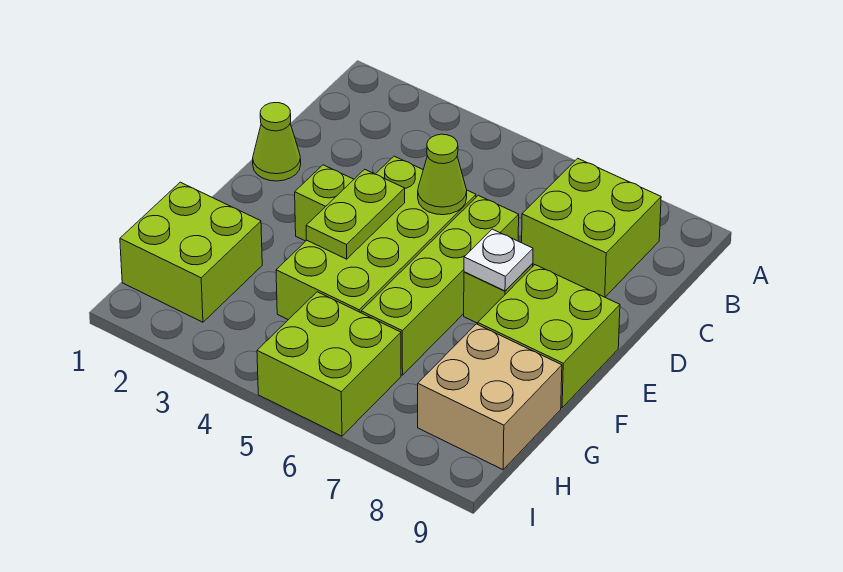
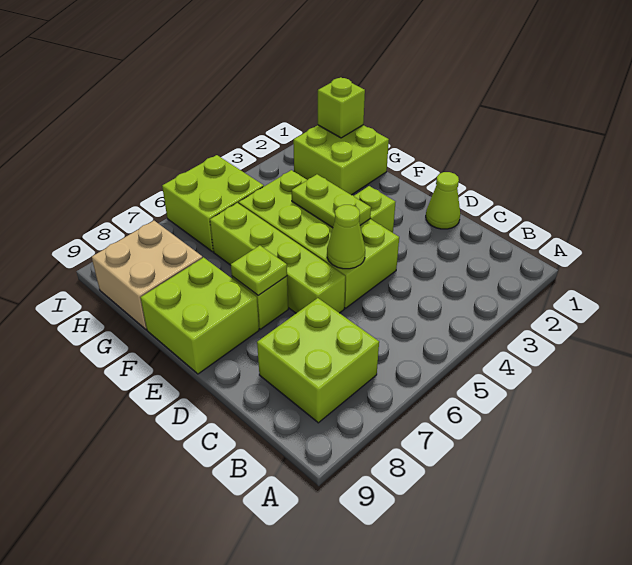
white plate E7 level 2 -> lime plate E7 level 2
none -> lime brick H1 level 2

